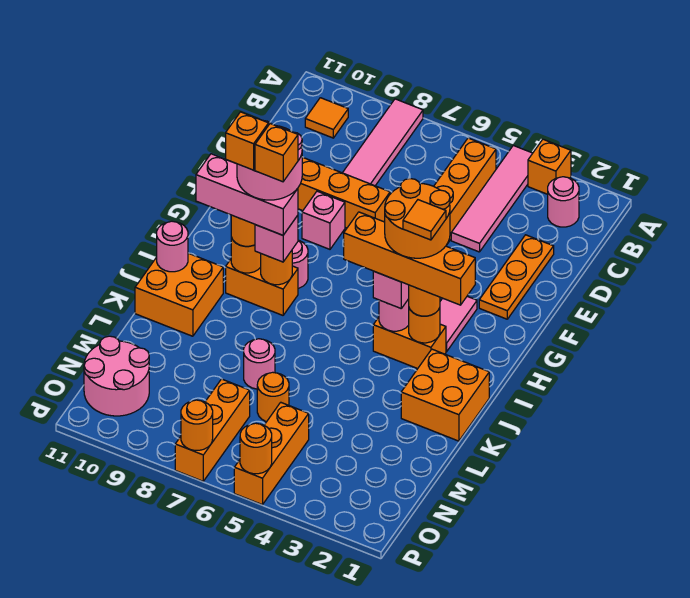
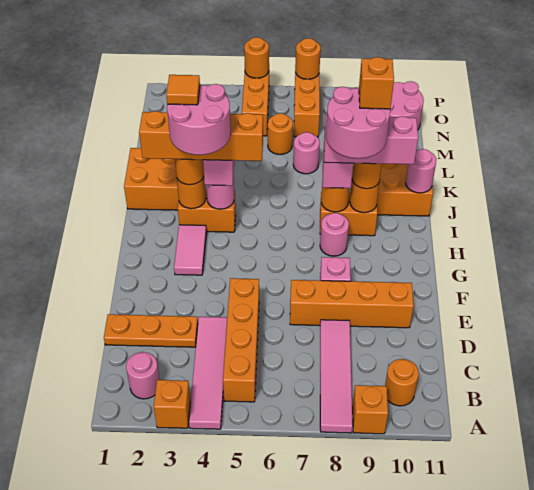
orange tile B10 level 1 -> orange round brick B10 level 1
orange plate D2:F2 level 1 -> orange plate D1:D3 level 1
orange round brick H3:I4 level 5 -> pink round brick H3:I4 level 5
orange brick I8 level 6 -> orange brick A9 level 1

